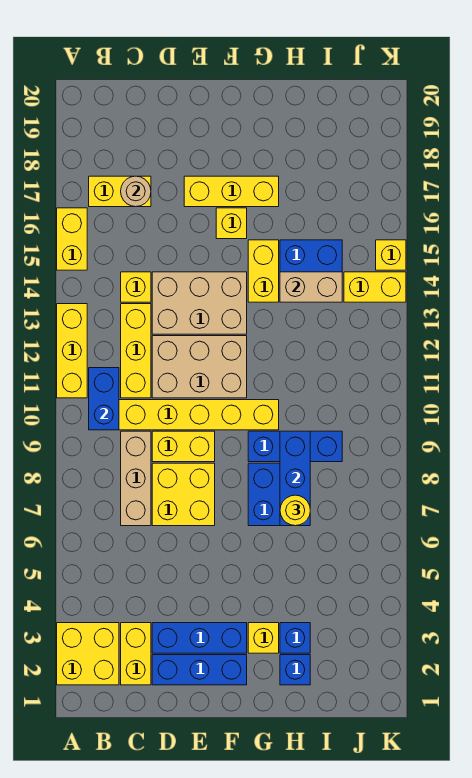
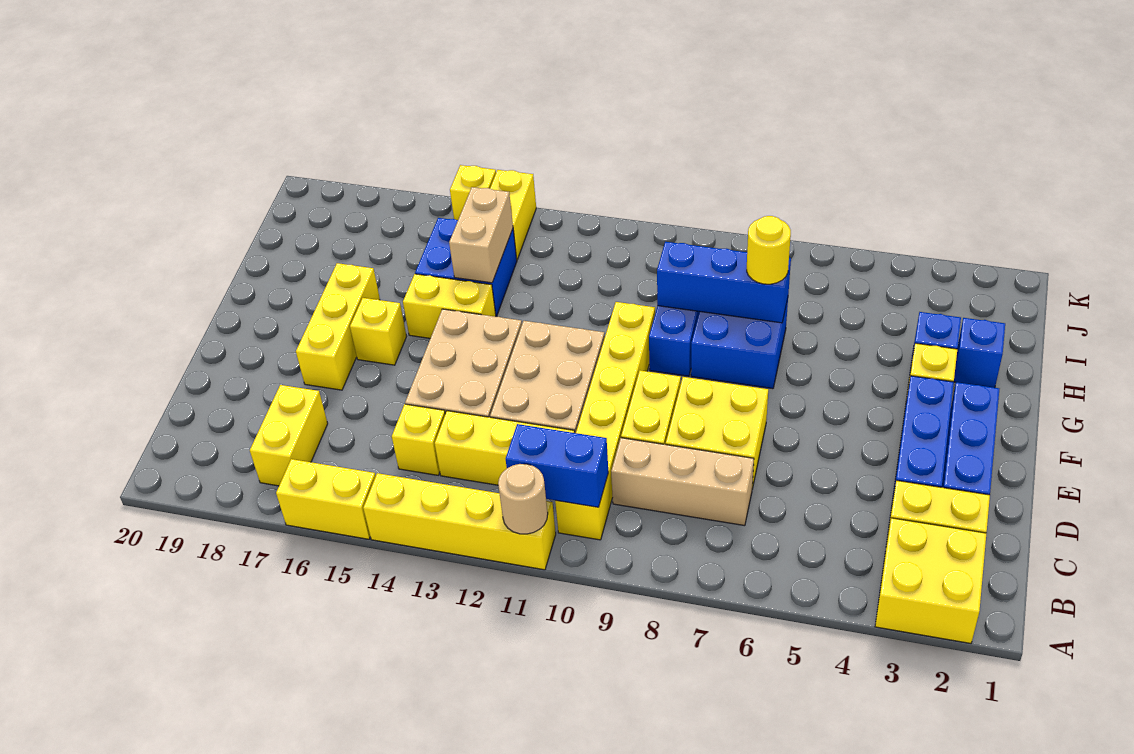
yellow brick A11:A13 level 1 -> yellow brick A11:A14 level 1
tan round brick C17 level 2 -> tan round brick A11 level 2

